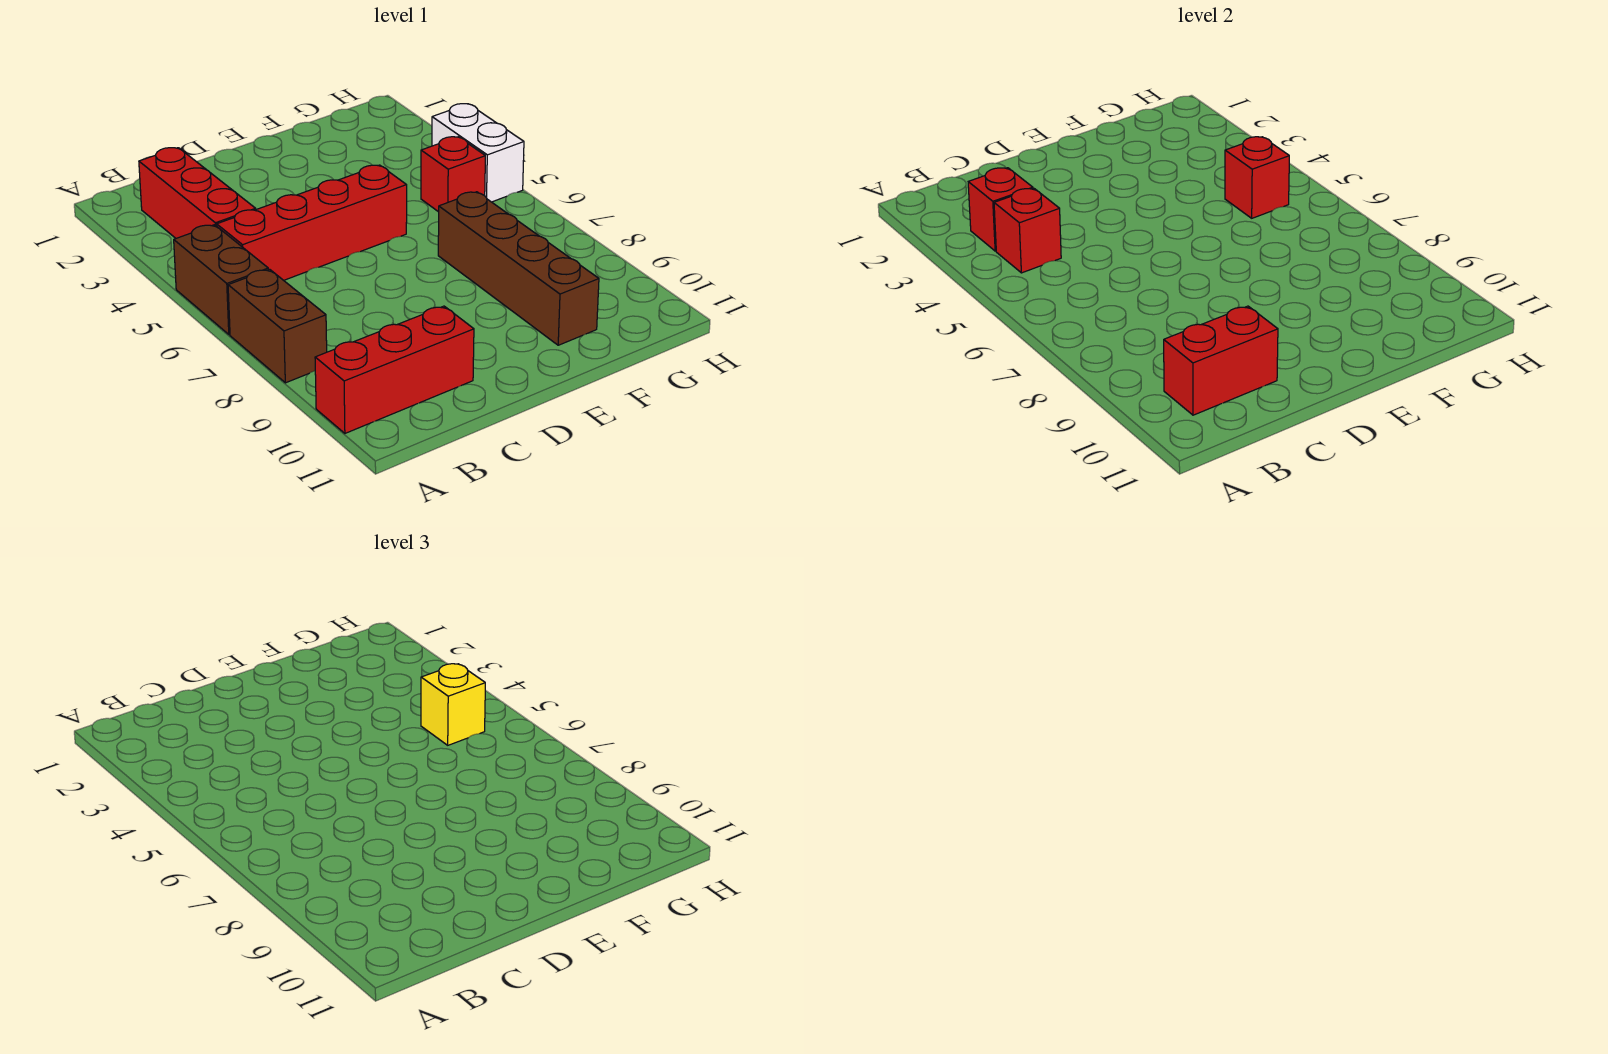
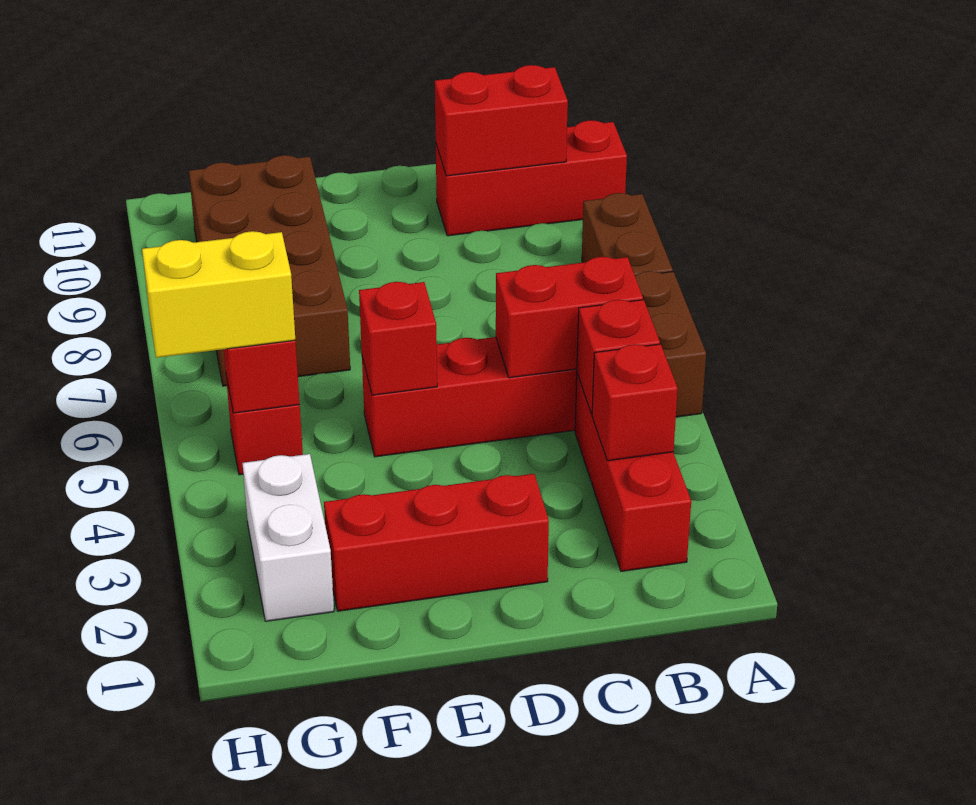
none -> red brick B5:C5 level 2
none -> red brick D2:F2 level 1
none -> red brick E5 level 2
brown brick F7:F10 level 1 -> brown brick F7:G10 level 1
yellow brick G5 level 3 -> yellow brick G5:H5 level 3
white brick H4:H5 level 1 -> white brick G2:G3 level 1

